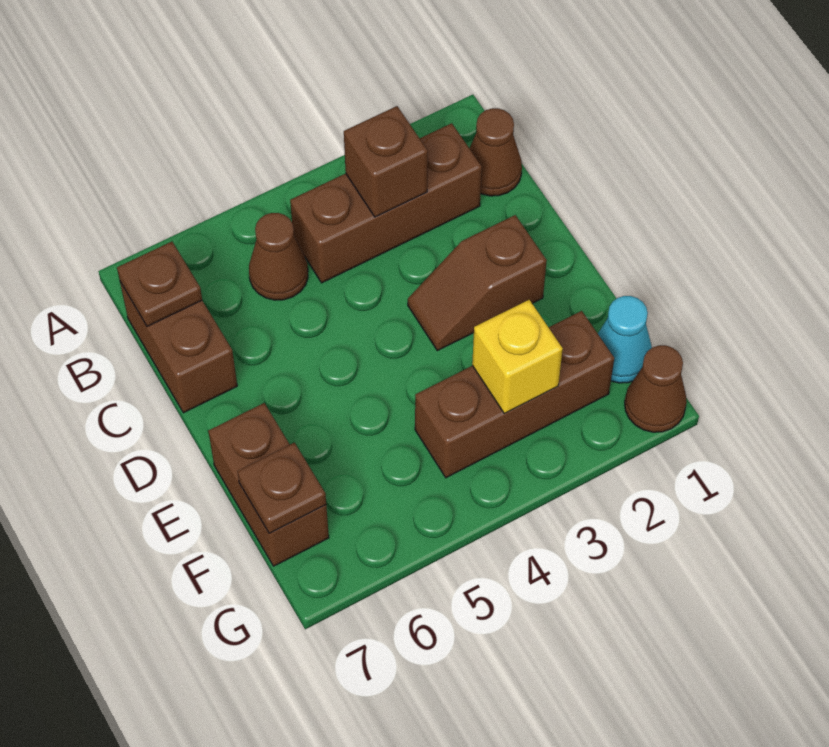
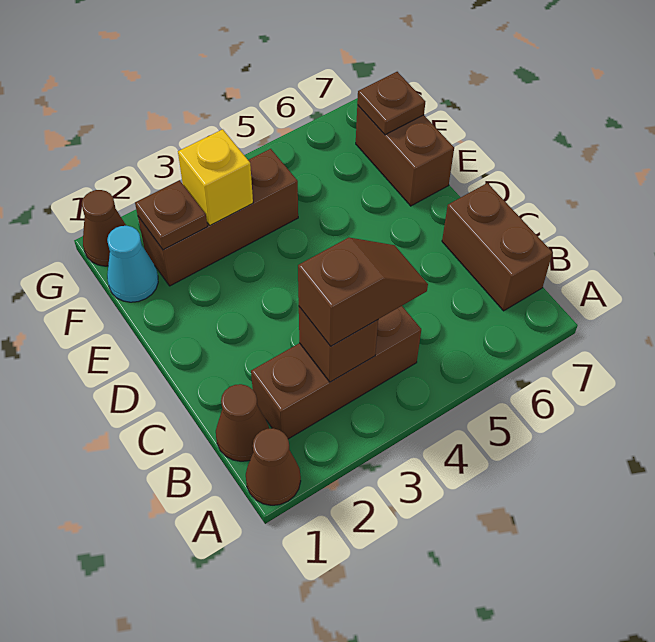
brown cone B5 level 1 -> brown cone A1 level 1
brown plate B7 level 2 -> brown plate F2 level 2
brown slope D2:D3 level 1 top 2 -> brown slope B3:B4 level 3 top 3

